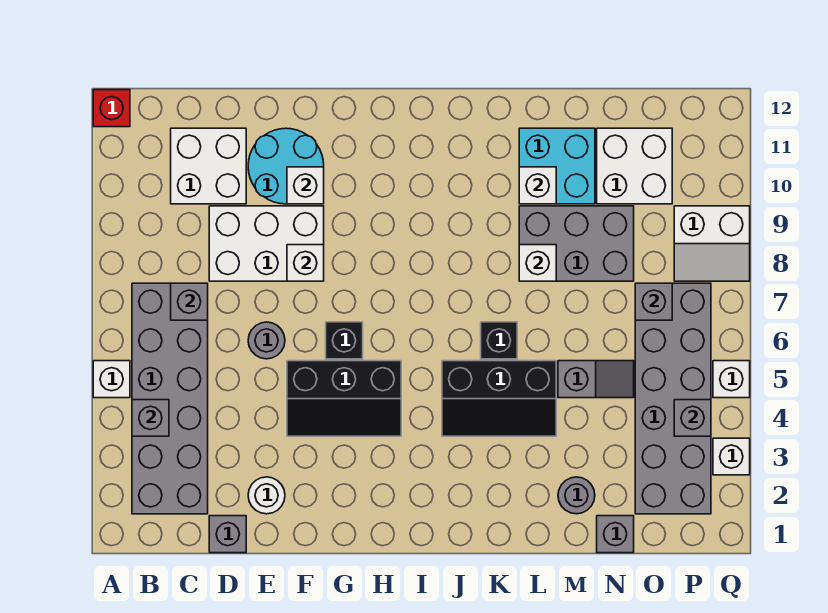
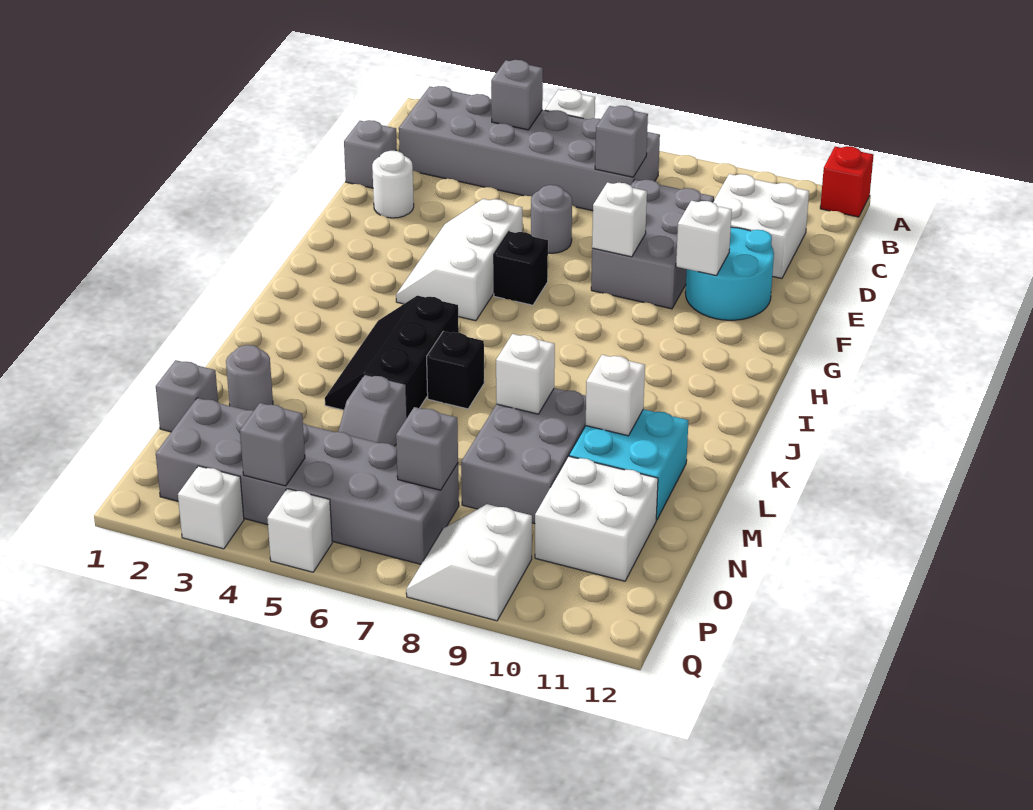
white brick D8:F9 level 1 -> grey brick D8:F9 level 1
black slope F4:H5 level 1 top 5 -> white slope F4:H5 level 1 top 5

